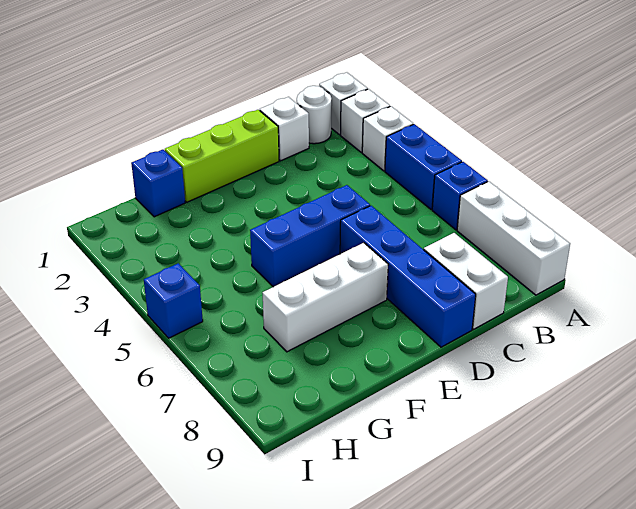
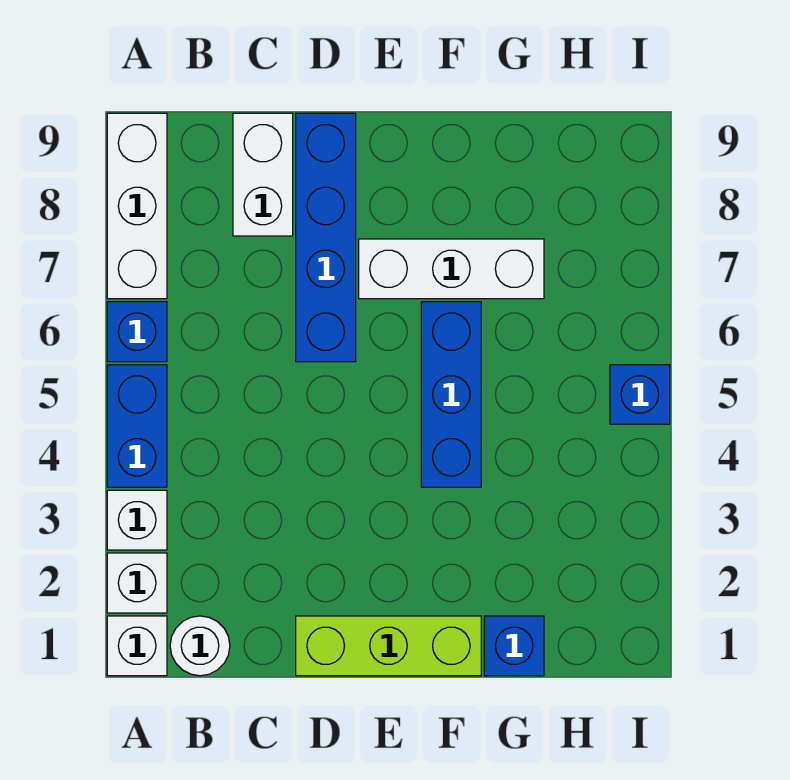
white brick C1 level 1 -> none
blue brick D5:F5 level 1 -> blue brick F4:F6 level 1

